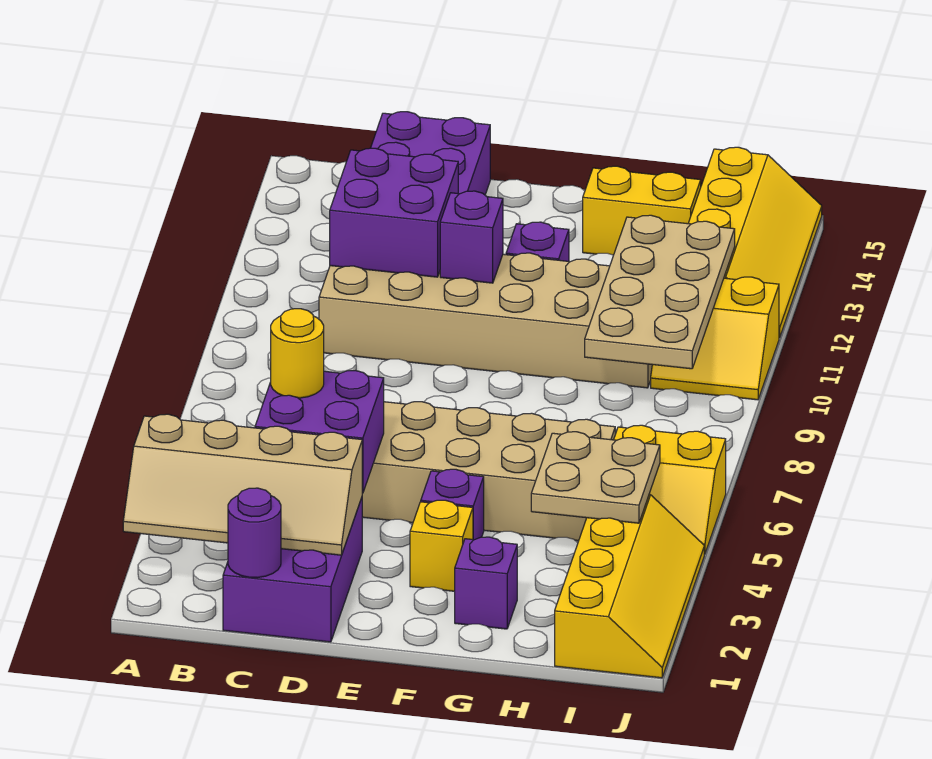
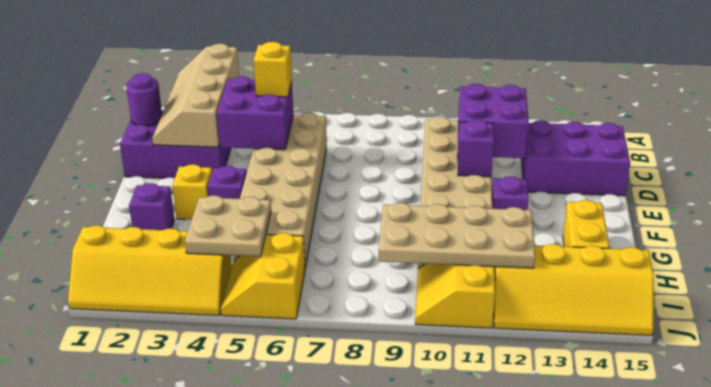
yellow round brick C5 level 3 -> yellow brick C5 level 3

